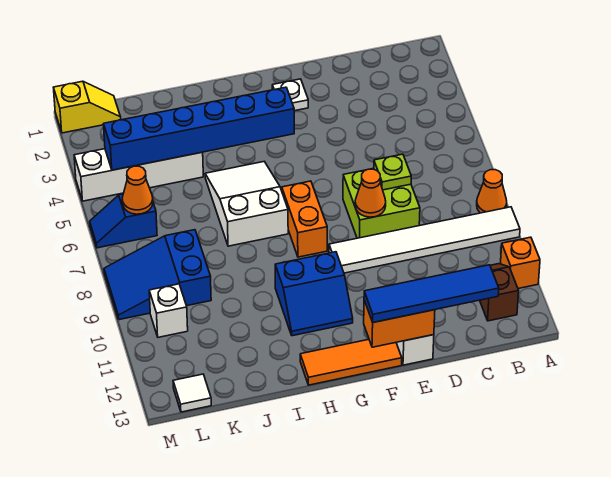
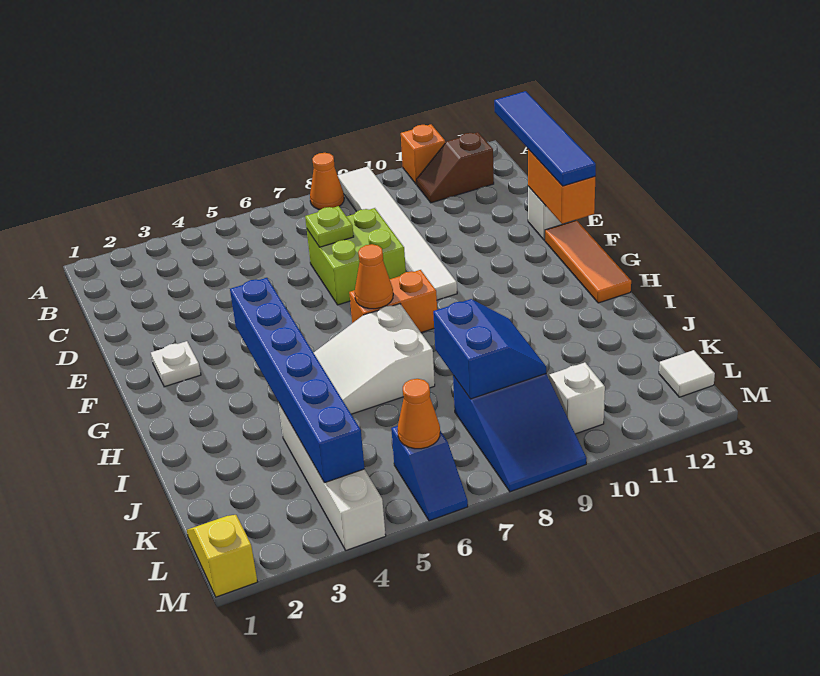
orange cone E8 level 2 -> orange cone G7 level 2
blue slope G10:H11 level 1 top 10 -> blue slope J8:K9 level 2 top 8

